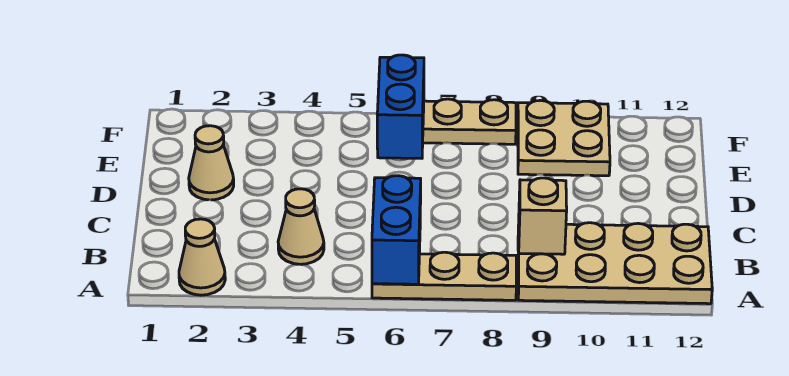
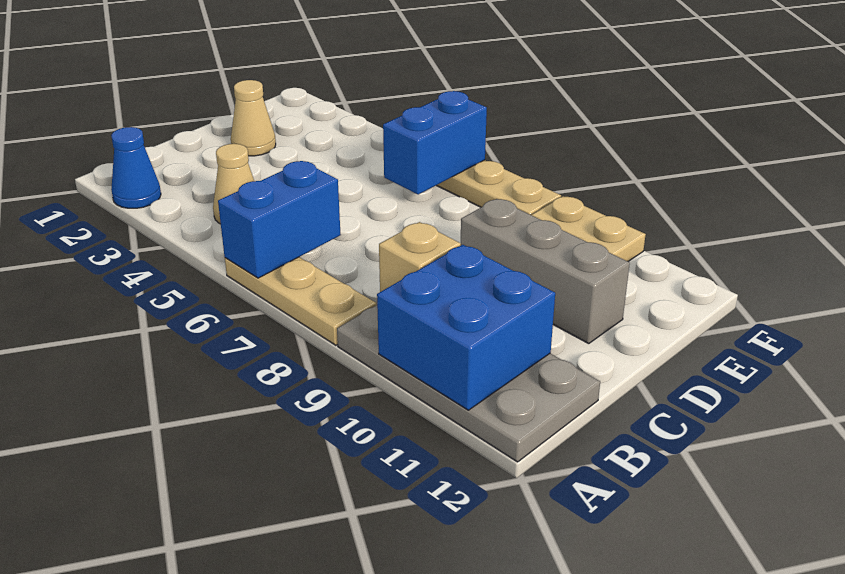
tan cone A2 level 1 -> blue cone A2 level 1
tan plate A9:B12 level 1 -> grey plate A9:B12 level 1
none -> blue brick A10:B11 level 2
none -> grey brick D9:D11 level 1

